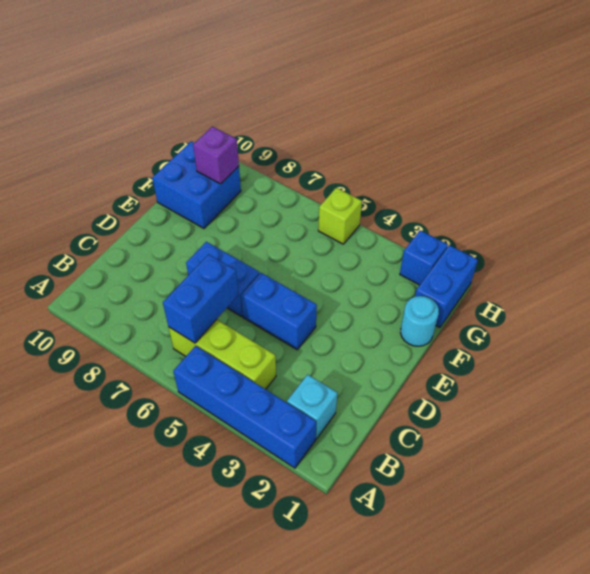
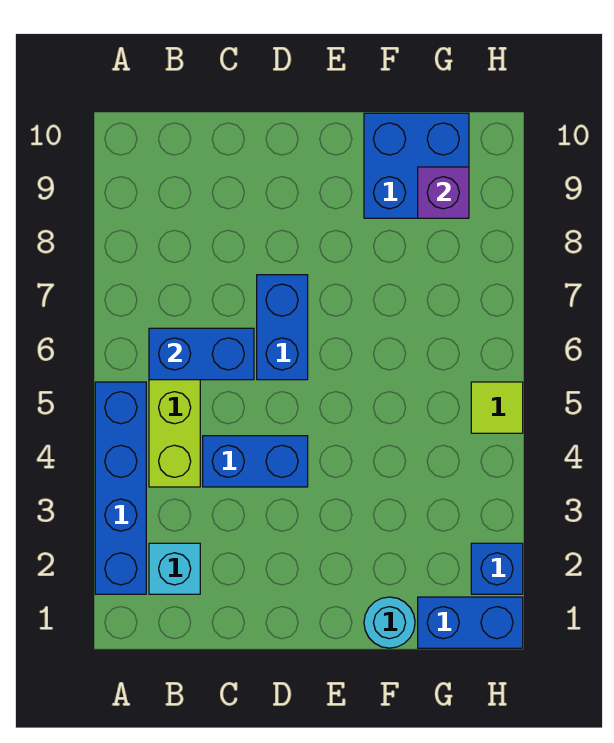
blue brick D4:D5 level 1 -> blue brick C4:D4 level 1
lime brick H5 level 1 -> lime tile H5 level 1

